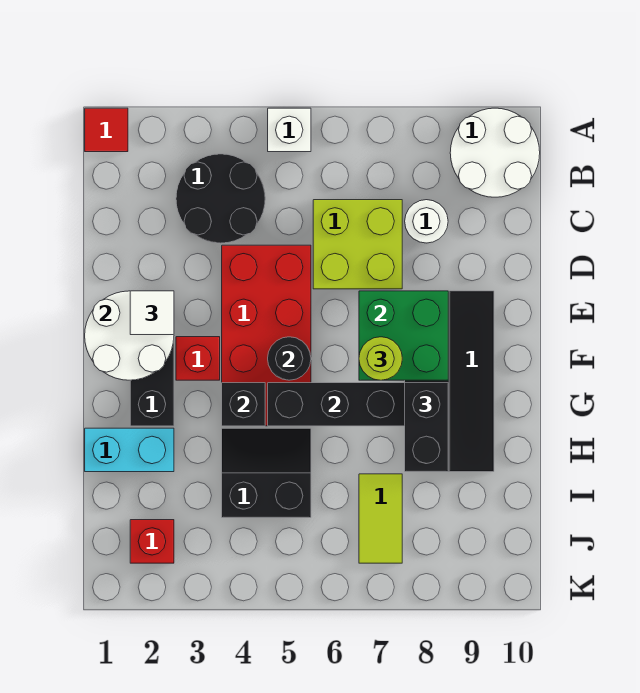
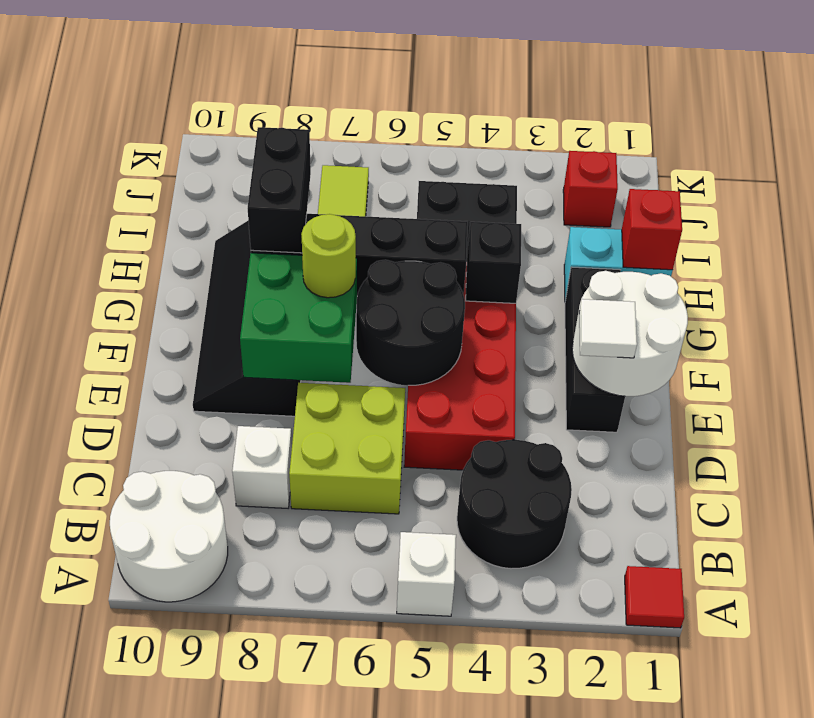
white round brick C8 level 1 -> white brick C8 level 1
red brick F3 level 1 -> red brick H1 level 2
black round brick F5 level 2 -> black round brick E5:F6 level 2

